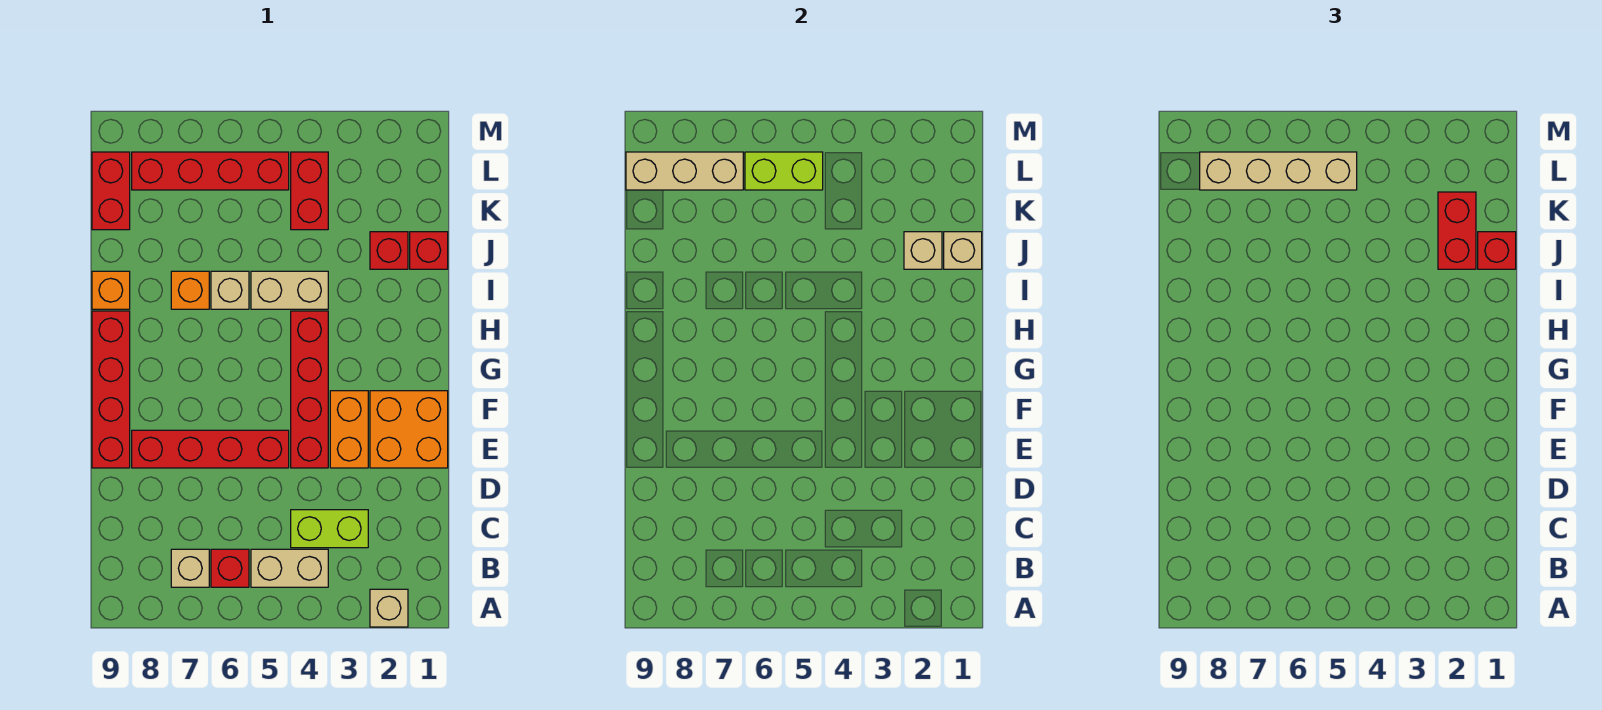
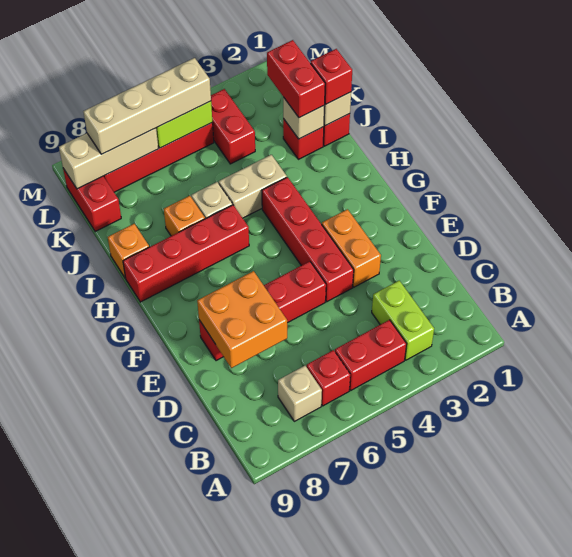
tan brick A2 level 1 -> none
tan brick B4:B5 level 1 -> red brick B4:B5 level 1
lime brick C3:C4 level 1 -> lime brick B3:C3 level 1
orange brick E1:F2 level 1 -> orange brick D7:E8 level 2
red brick E9:H9 level 1 -> red brick H6:H9 level 1

